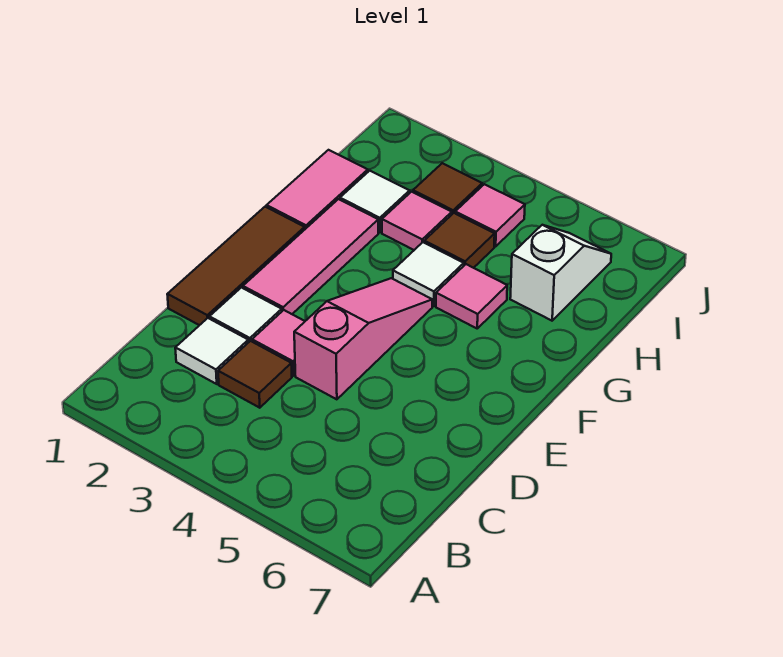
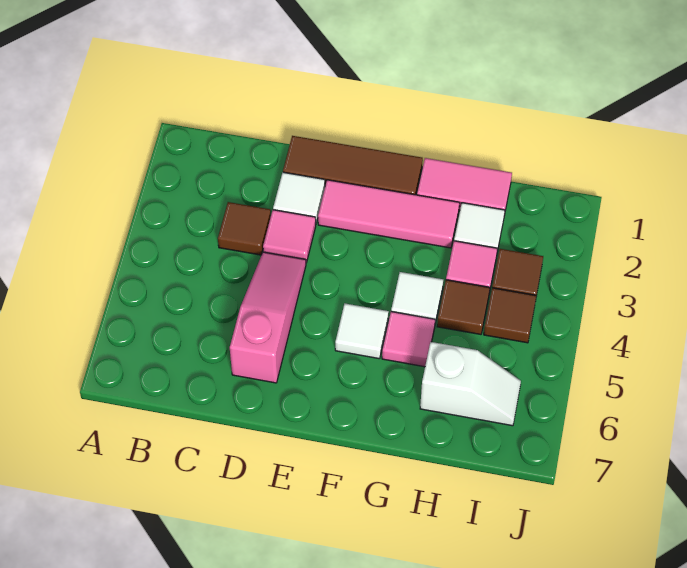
white tile C2 level 1 -> white tile F5 level 1
pink slope D4:F4 level 1 top D -> pink slope D4:D6 level 1 top 6
pink tile I4 level 1 -> brown tile I4 level 1

